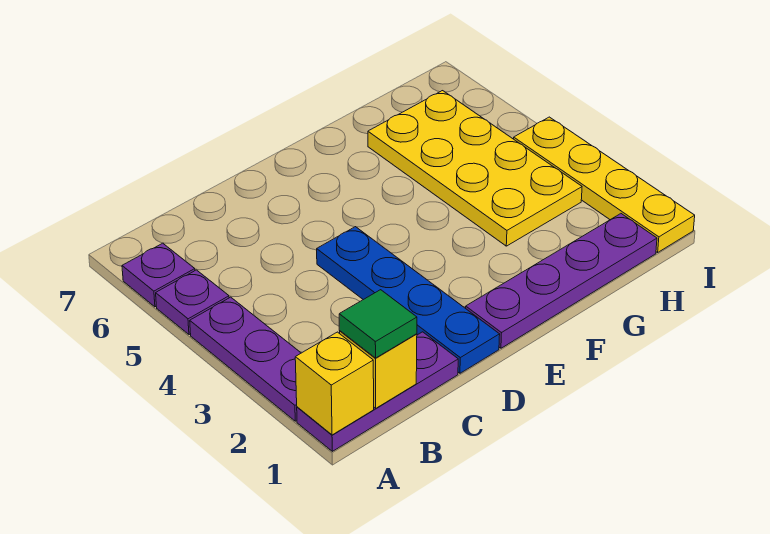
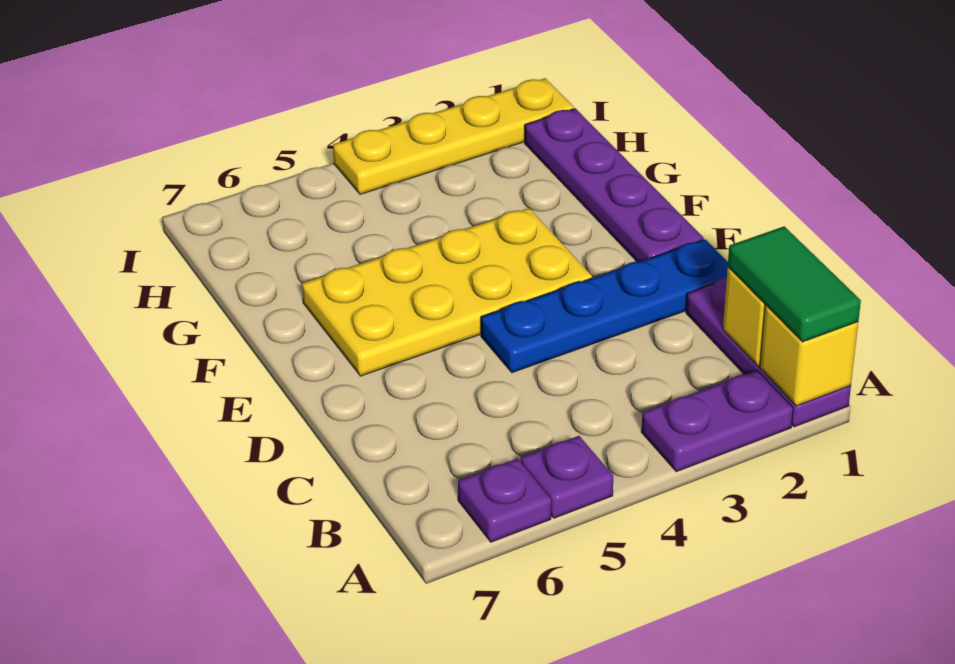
purple plate A2:A4 level 1 -> purple plate A2:A3 level 1
green tile B1 level 3 -> green tile A1:B1 level 3
yellow plate G3:H6 level 1 -> yellow plate E3:F6 level 1

